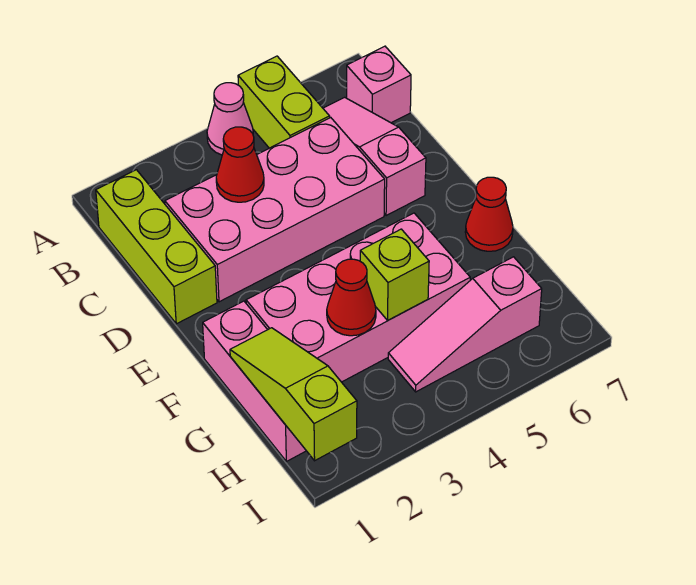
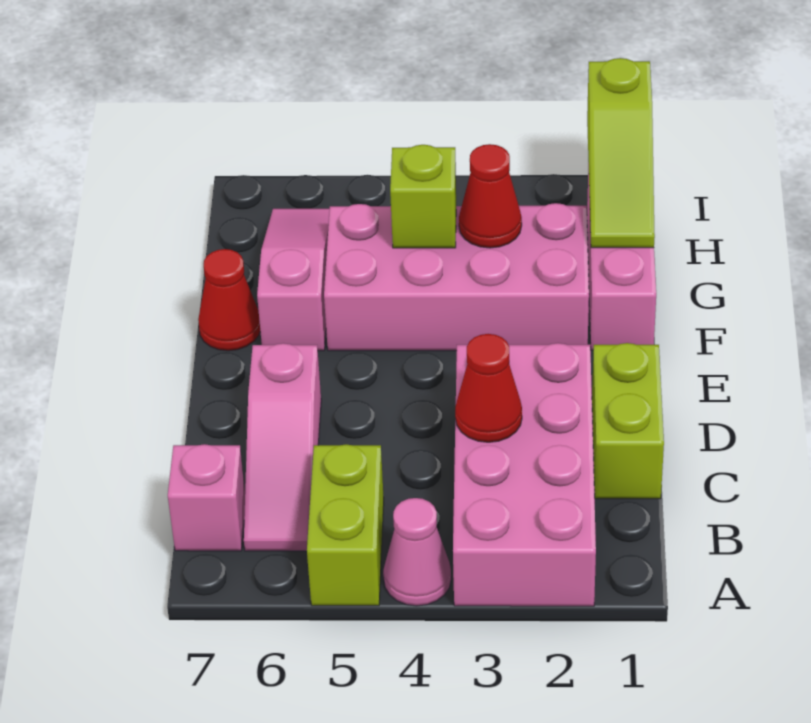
lime brick B1:D1 level 1 -> lime brick C1:D1 level 1
pink brick C2:D5 level 1 -> pink brick A2:D3 level 1
pink slope H4:H6 level 1 top 6 -> pink slope F6:H6 level 1 top F

